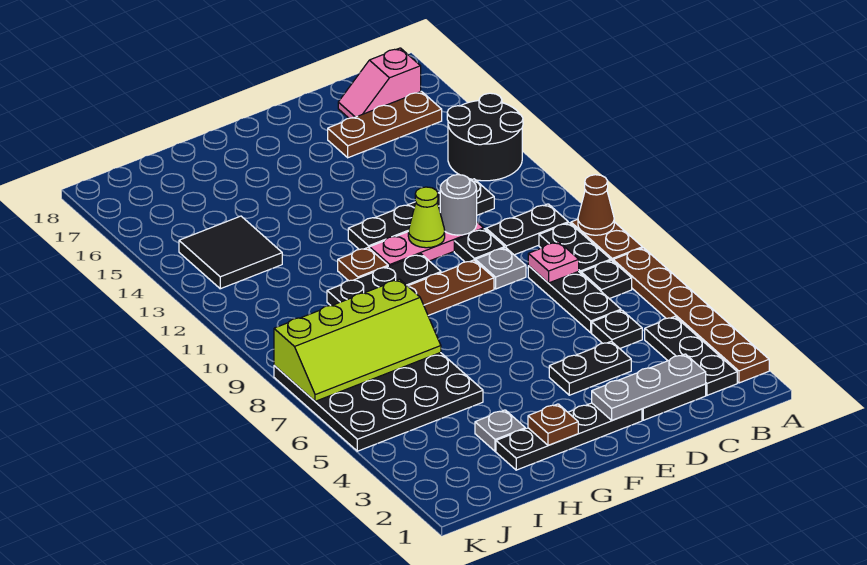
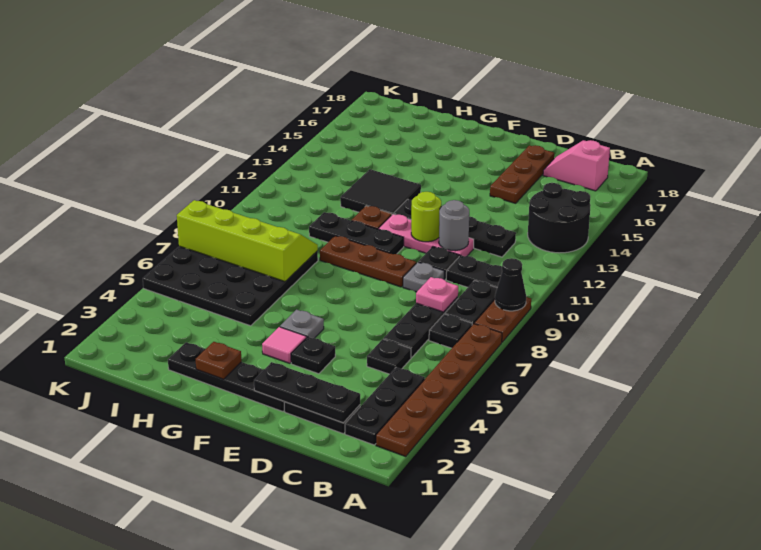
brown cone A9 level 2 -> black cone A9 level 2
brown plate B16:D16 level 1 -> brown plate D15:D17 level 1
grey plate C2:E2 level 2 -> black plate C2:E2 level 2
black plate D4:E4 level 1 -> black plate E4 level 1
lime cone E11 level 2 -> lime round brick E11 level 2
none -> pink tile F4 level 1
grey plate H3 level 1 -> grey plate F5 level 1
lime slope H7:K8 level 2 top 8 -> lime slope H7:K8 level 2 top 7
black tile I13:J14 level 1 -> black tile G12:H13 level 1

